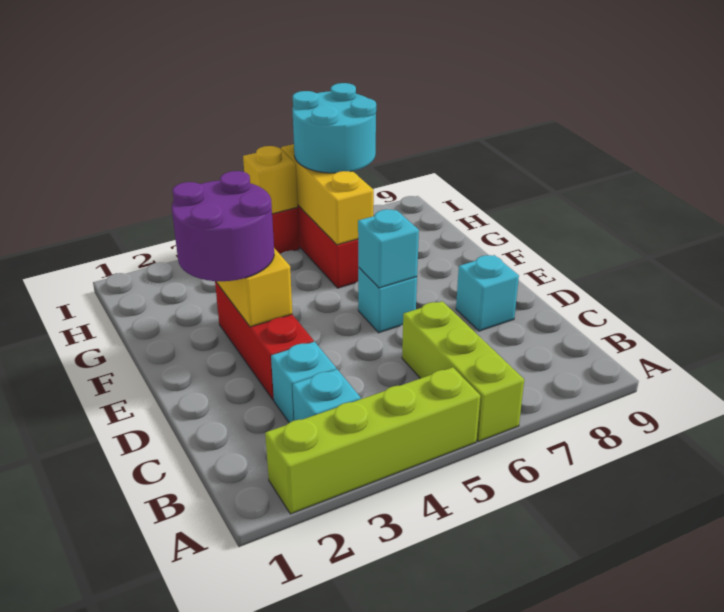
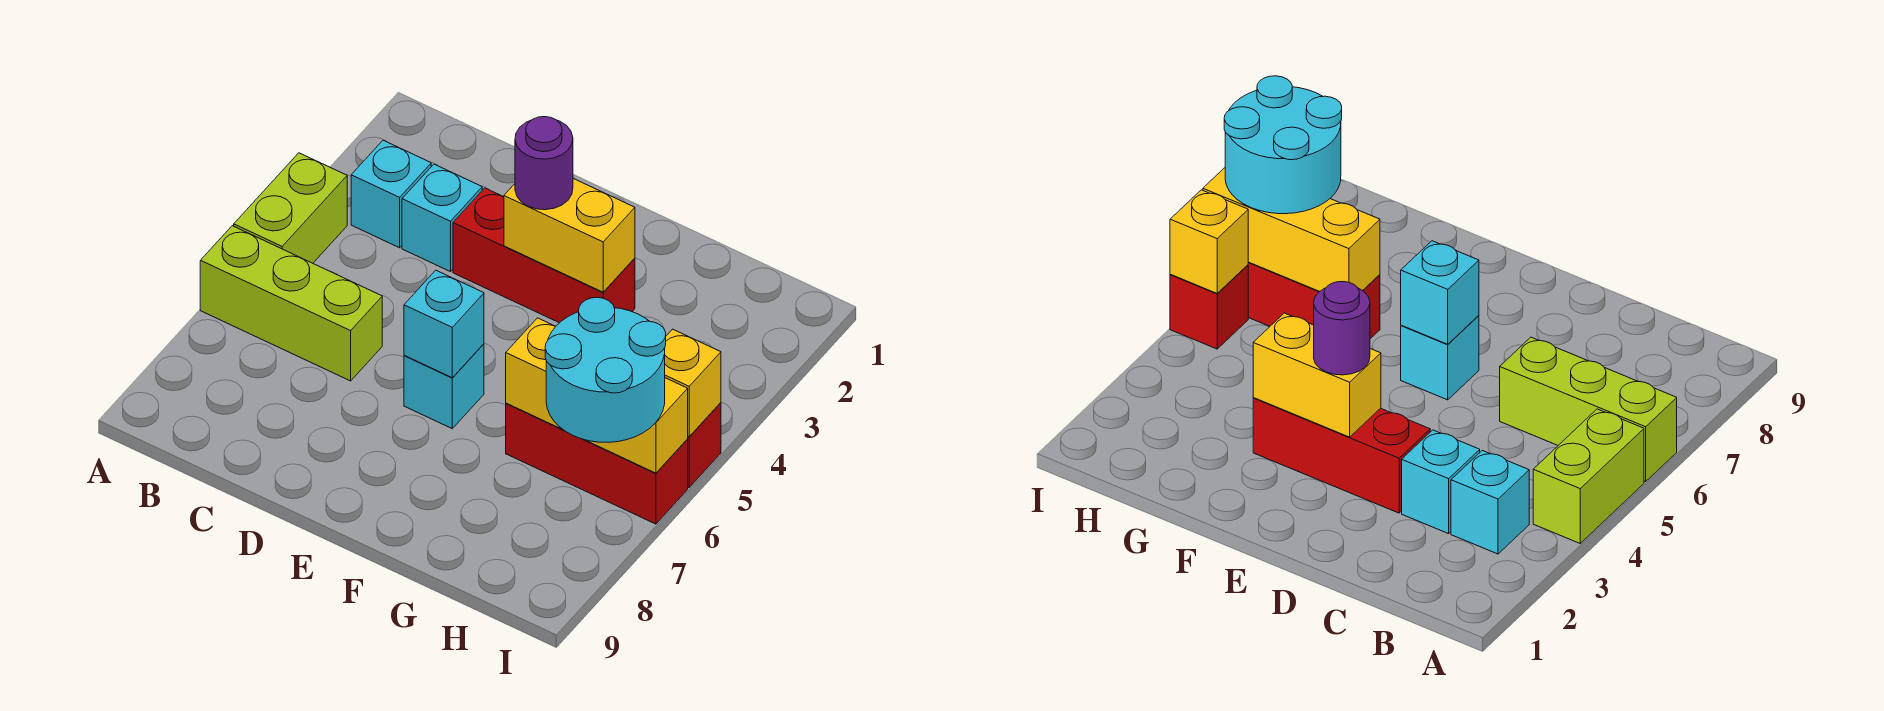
lime brick A2:A5 level 1 -> lime brick A4:A5 level 1
cyan brick D8 level 1 -> none
purple round brick E2:F3 level 3 -> purple round brick E3 level 3

